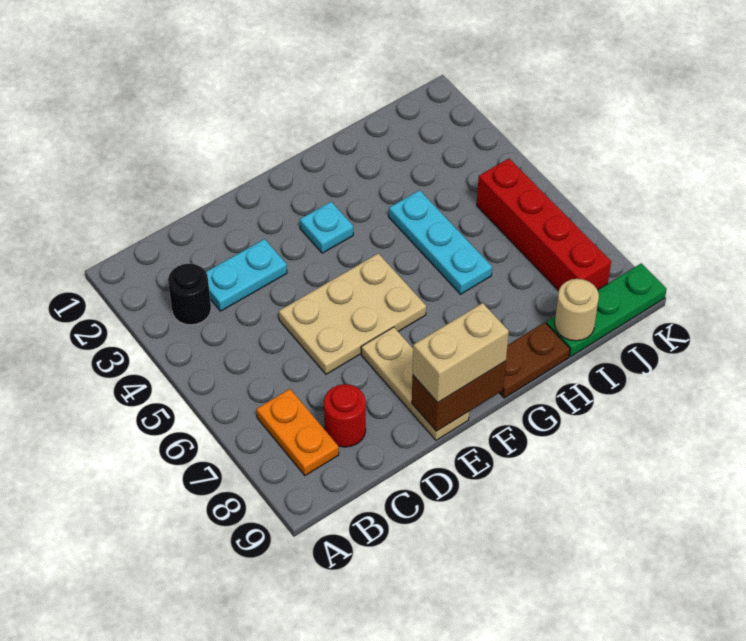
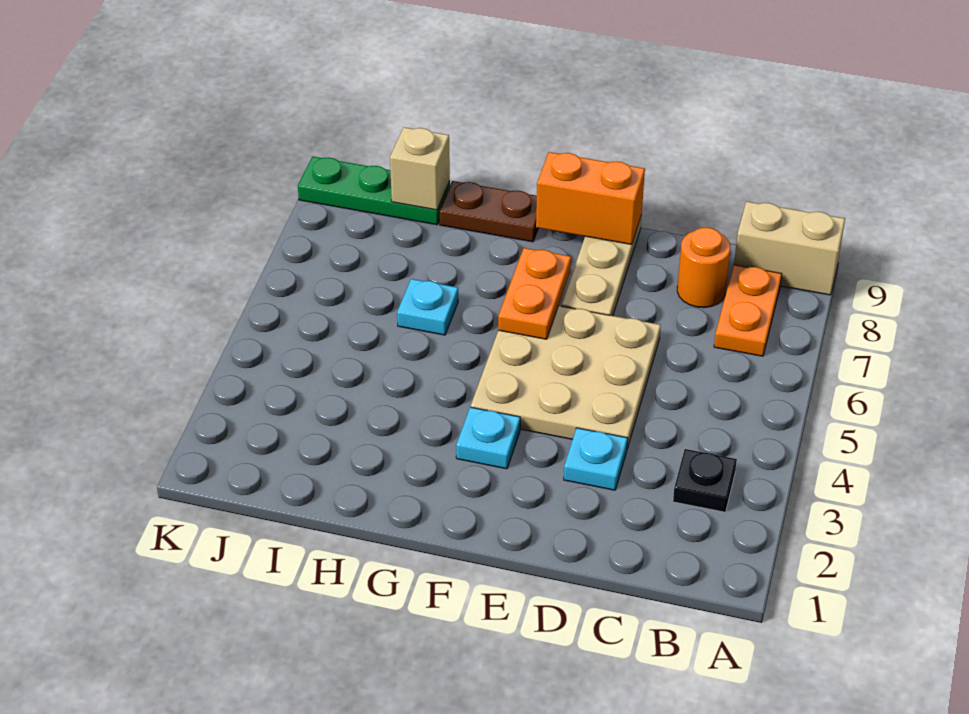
black round brick B3 level 1 -> black plate B3 level 1
cyan plate C3:D3 level 1 -> cyan plate D3 level 1
red round brick C8 level 1 -> orange round brick C8 level 1
tan plate D5:F6 level 1 -> tan plate D4:F6 level 1
brown brick E9:F9 level 2 -> orange brick E9:F9 level 2
tan brick E9:F9 level 3 -> tan brick A9:B9 level 1
none -> orange plate F6:F7 level 2
cyan plate H4:H6 level 1 -> cyan plate H6 level 1
tan round brick I9 level 2 -> tan brick I9 level 2
red brick J5:J8 level 1 -> none

